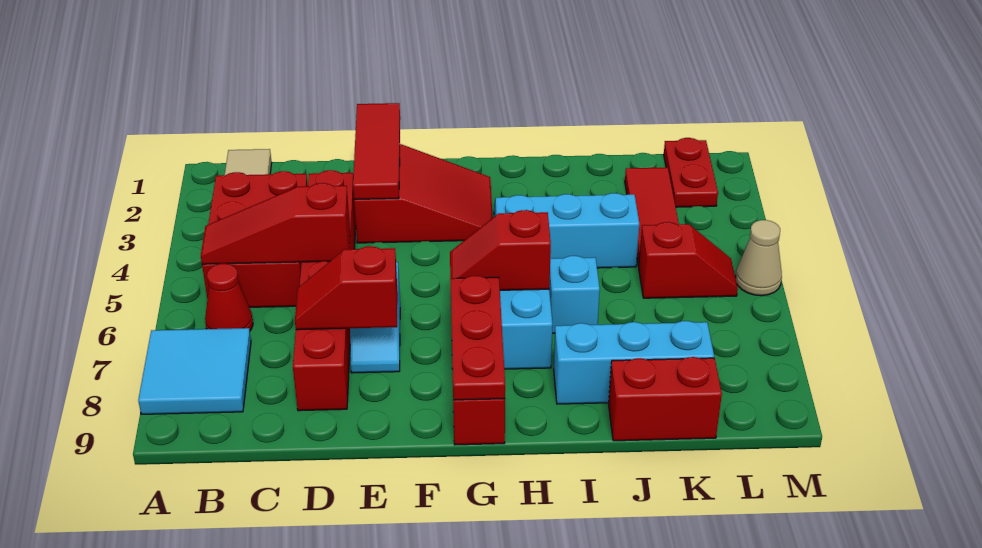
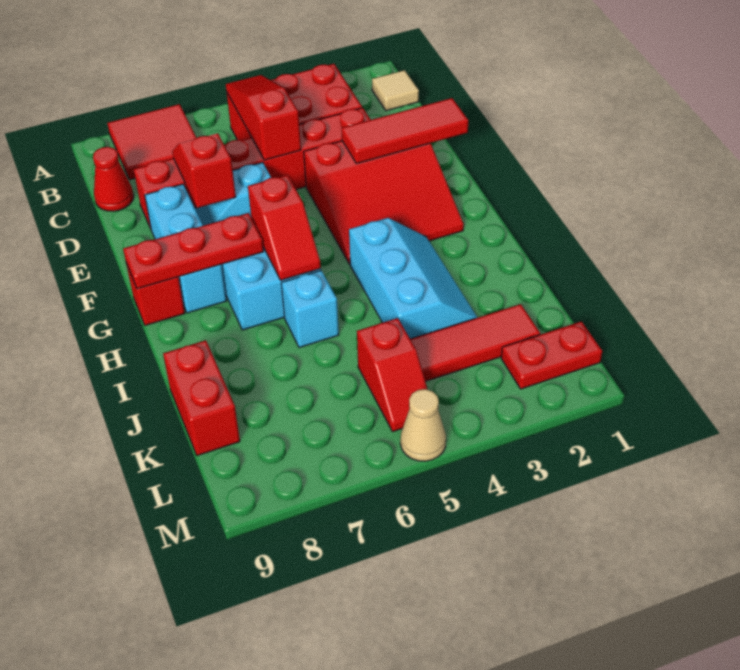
cyan tile A7:B8 level 1 -> red tile A7:B8 level 1
red cone B6 level 1 -> red cone C9 level 1
red slope E2:G3 level 1 top E -> red slope E2:G4 level 1 top E
red slope G6:H6 level 2 top H -> red slope G6:H6 level 2 top G
cyan brick I8:K8 level 1 -> cyan brick E8:G8 level 1

